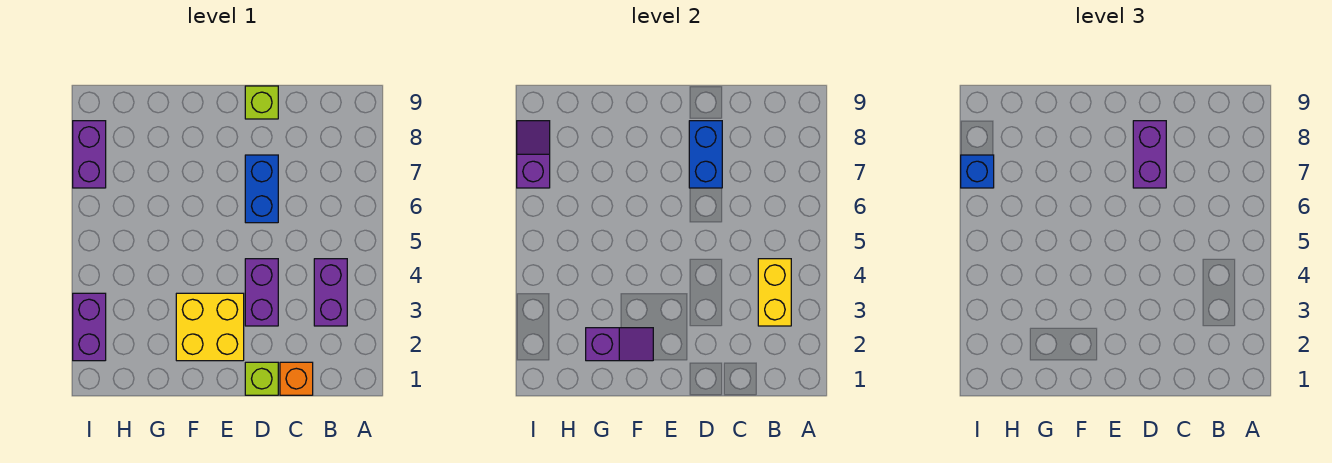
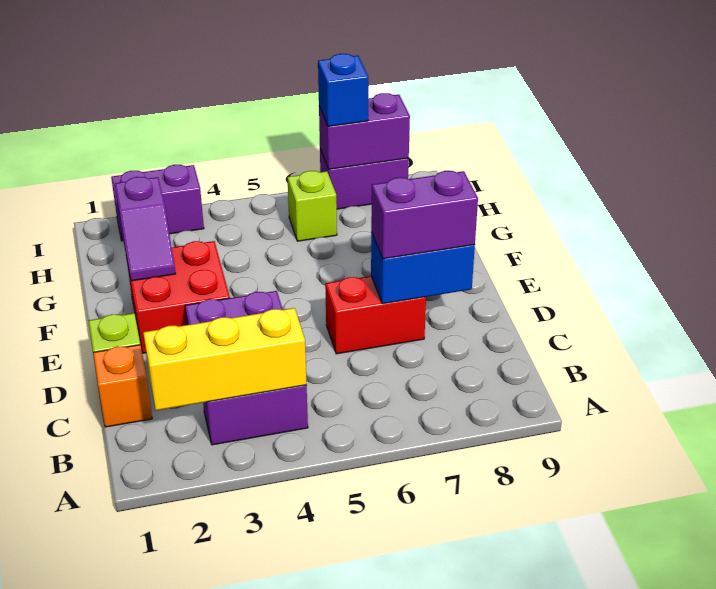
yellow brick B3:B4 level 2 -> yellow brick B2:B4 level 2
blue brick D6:D7 level 1 -> red brick D6:D7 level 1
lime brick D9 level 1 -> lime brick H6 level 1
yellow brick E2:F3 level 1 -> red brick E2:F3 level 1
purple slope I7:I8 level 2 top 7 -> purple brick I7:I8 level 2

